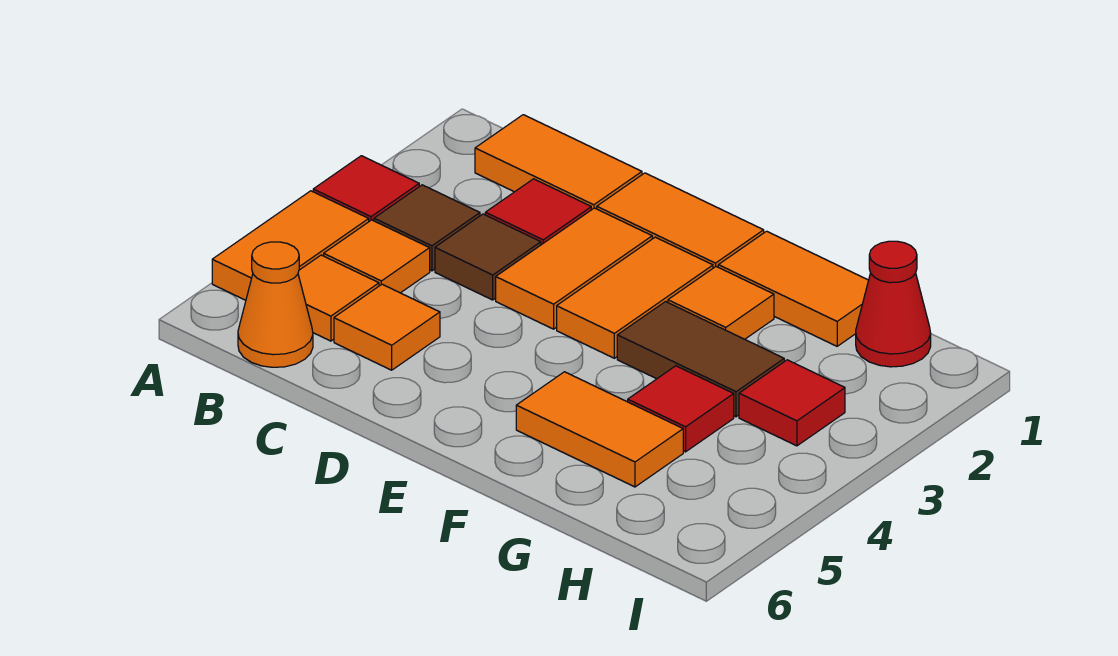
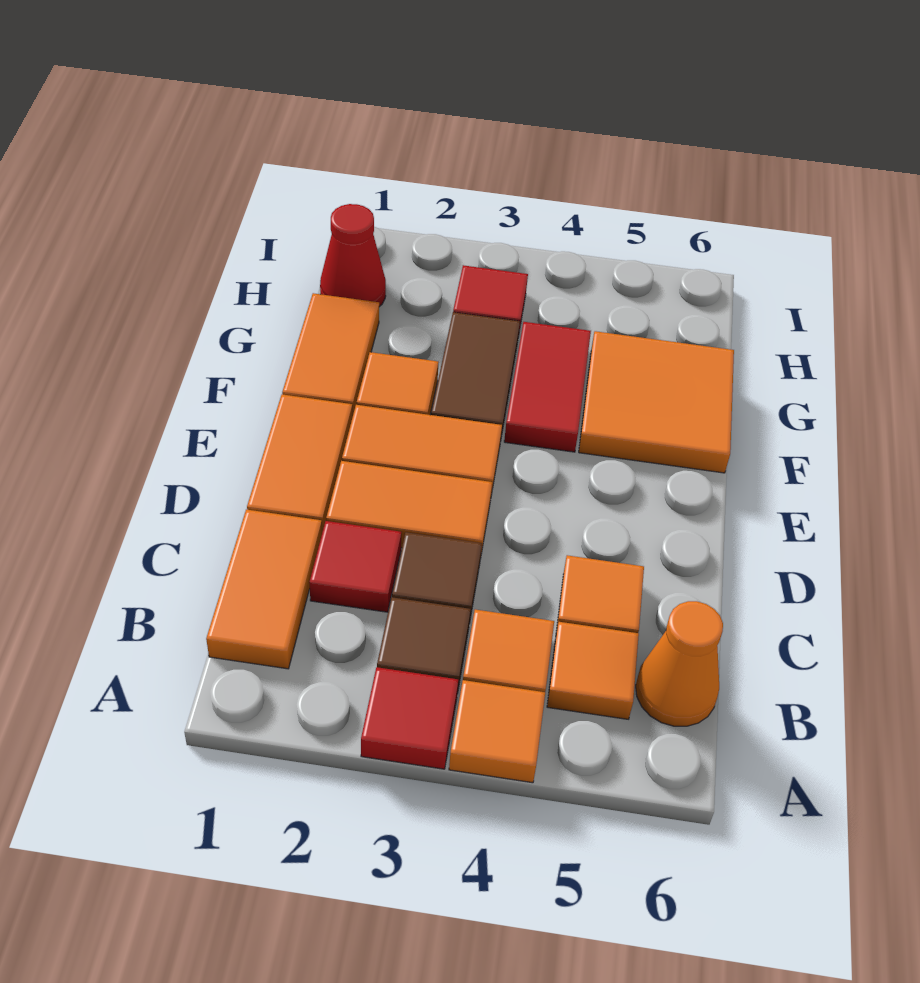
orange tile A4:A5 level 1 -> orange tile A4 level 1
orange tile F5:G5 level 1 -> orange tile F5:G6 level 1
red tile G4 level 1 -> red tile F4:G4 level 1

